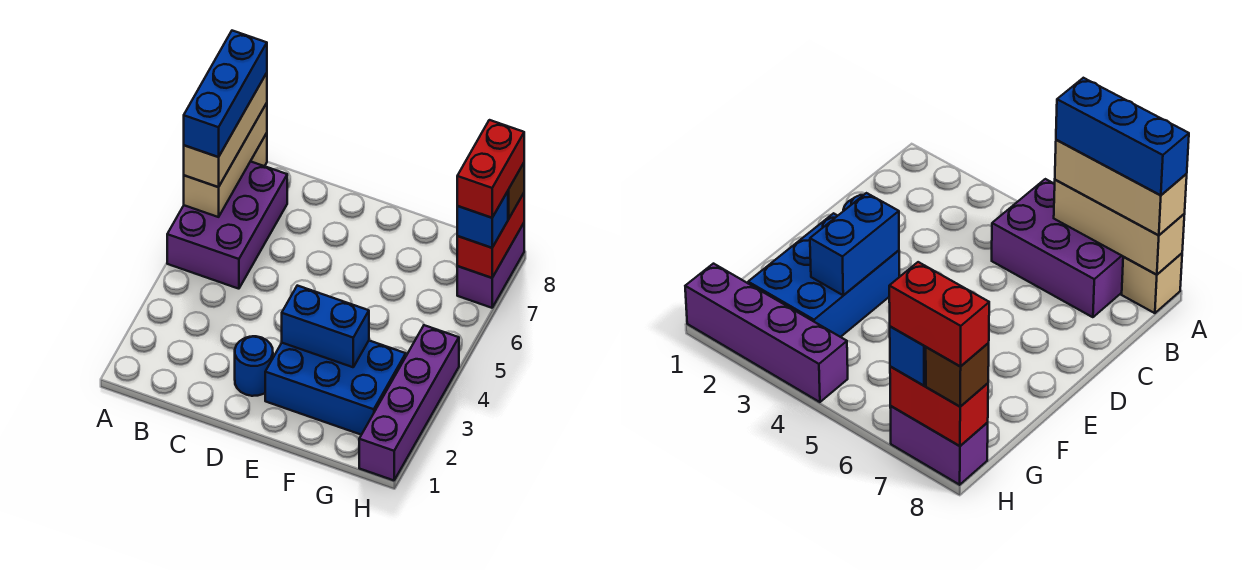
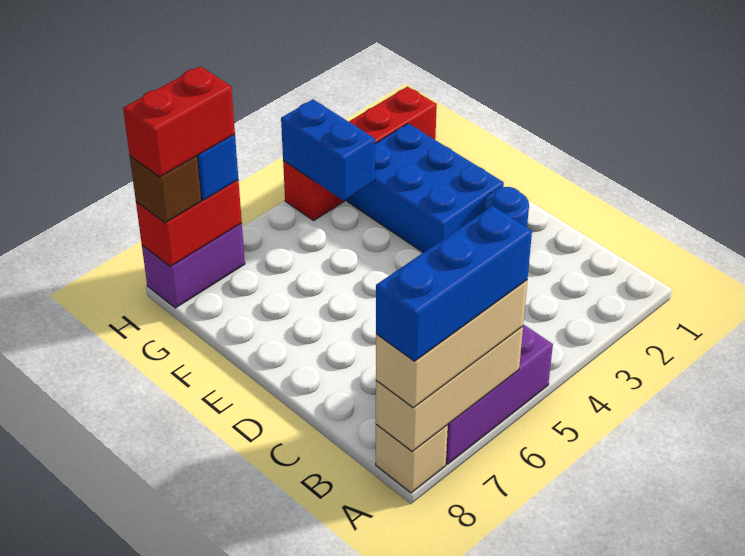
blue brick E3:F3 level 2 -> blue brick G4:H4 level 2
purple brick H1:H4 level 1 -> red brick H1:H4 level 1

